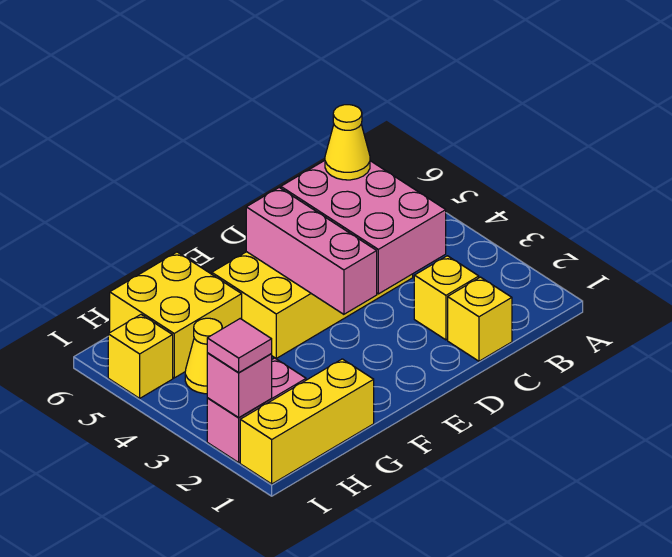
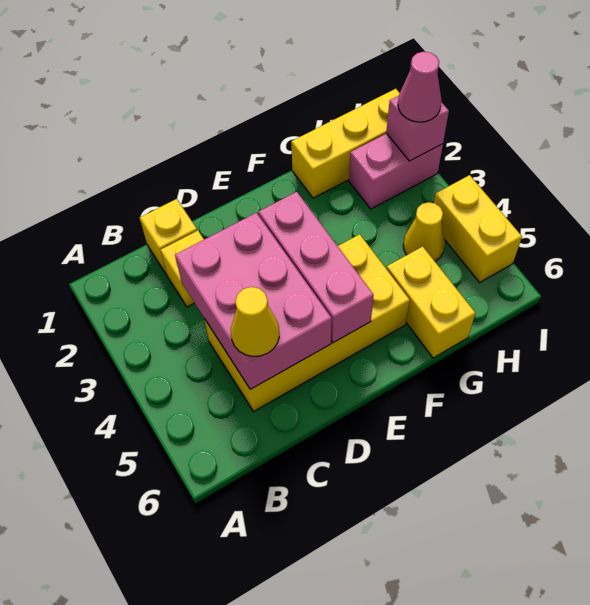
yellow brick G5:H6 level 1 -> yellow brick G5:G6 level 1
pink tile I2 level 3 -> pink cone I2 level 3
yellow brick I5 level 1 -> yellow brick I4:I5 level 1

